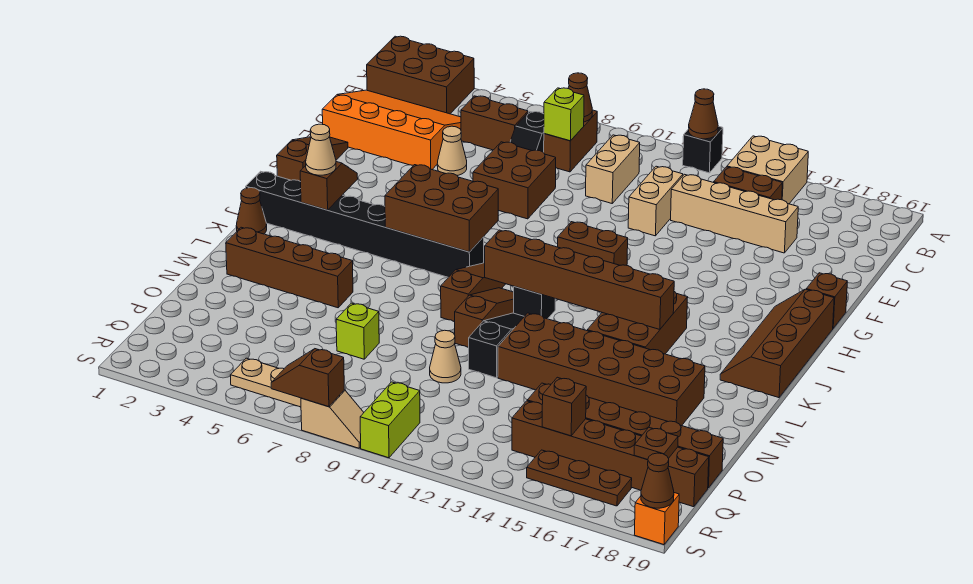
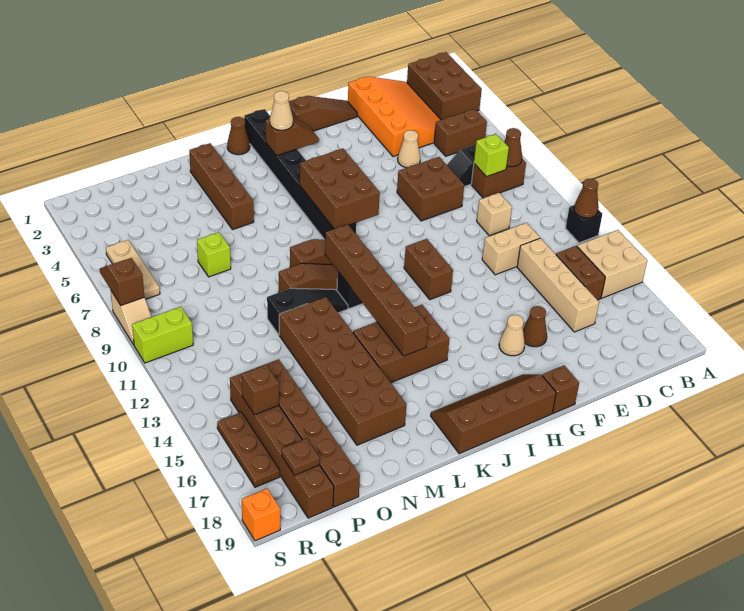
brown brick C5:C6 level 1 -> brown brick B5:C5 level 1
tan brick C10:D10 level 1 -> tan brick D10 level 1
tan cone O10 level 1 -> tan cone G16 level 1
brown cone S19 level 2 -> brown cone F16 level 1

